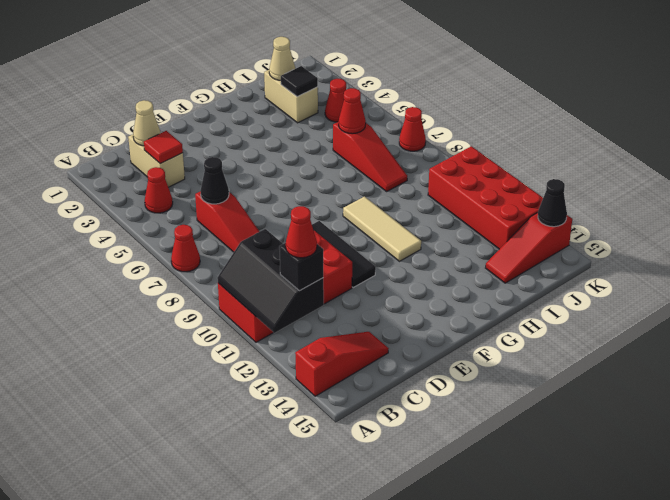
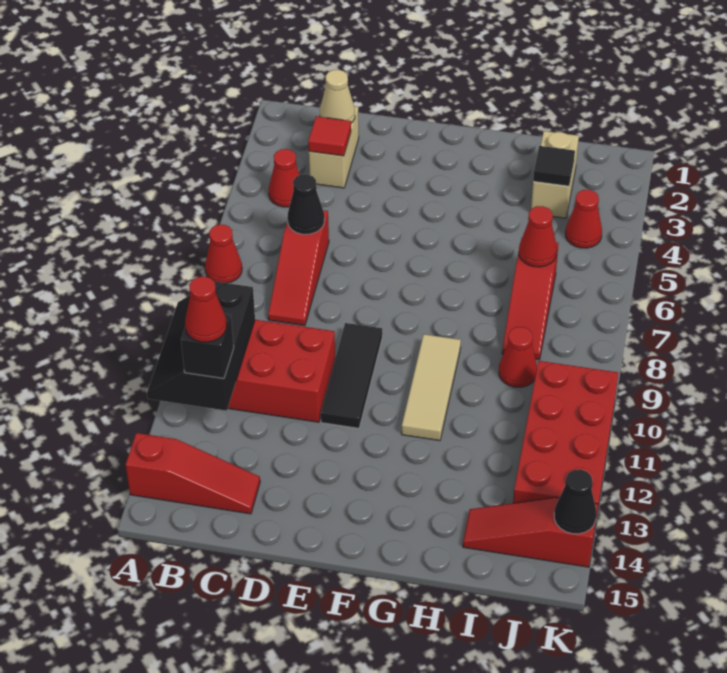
tan cone I2 level 2 -> none
red cone K7 level 1 -> red cone I9 level 1

